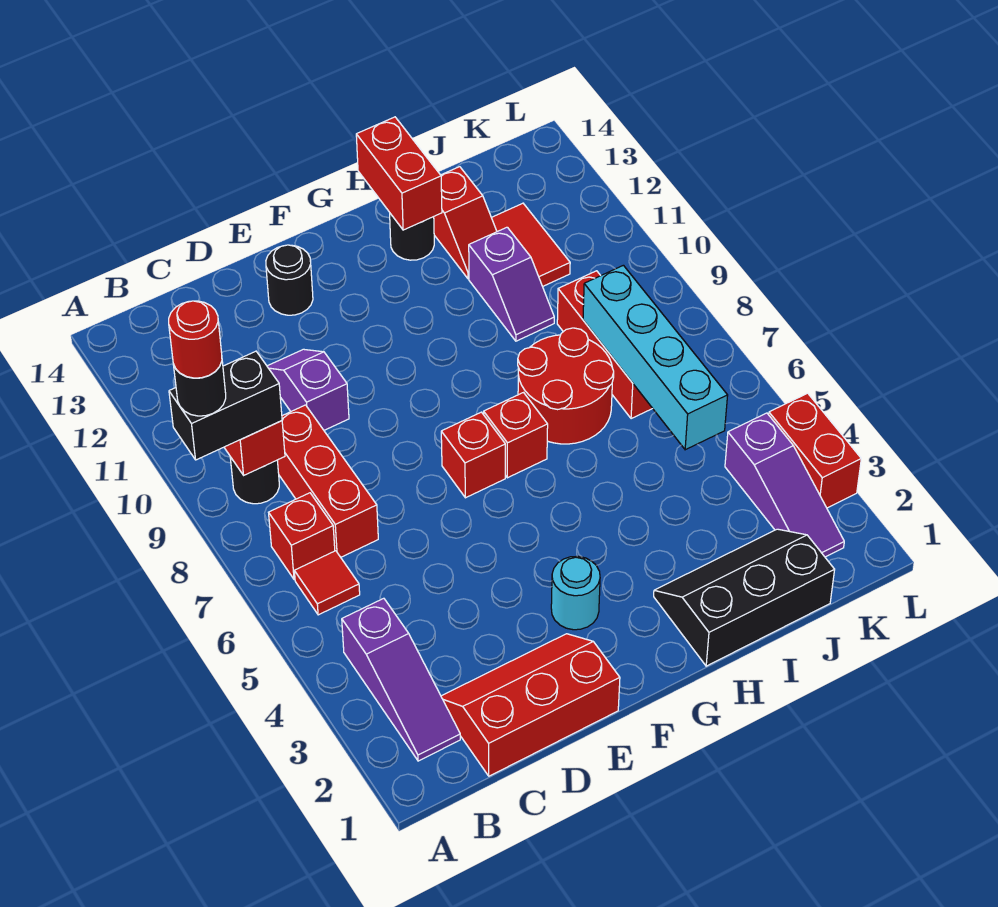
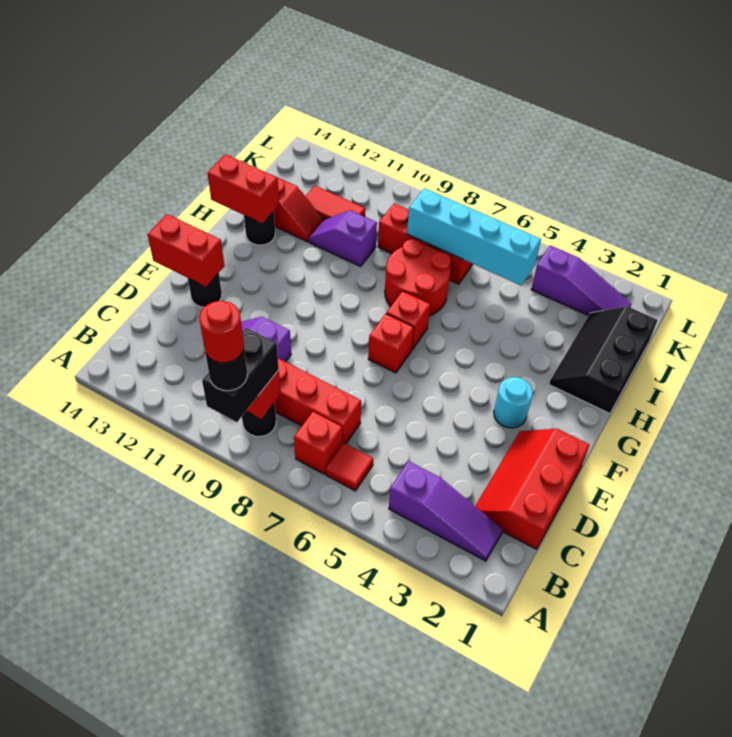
purple slope I10:I11 level 1 top 11 -> purple slope I10:I11 level 1 top 10
red brick L3:L4 level 1 -> red brick E13:E14 level 2

